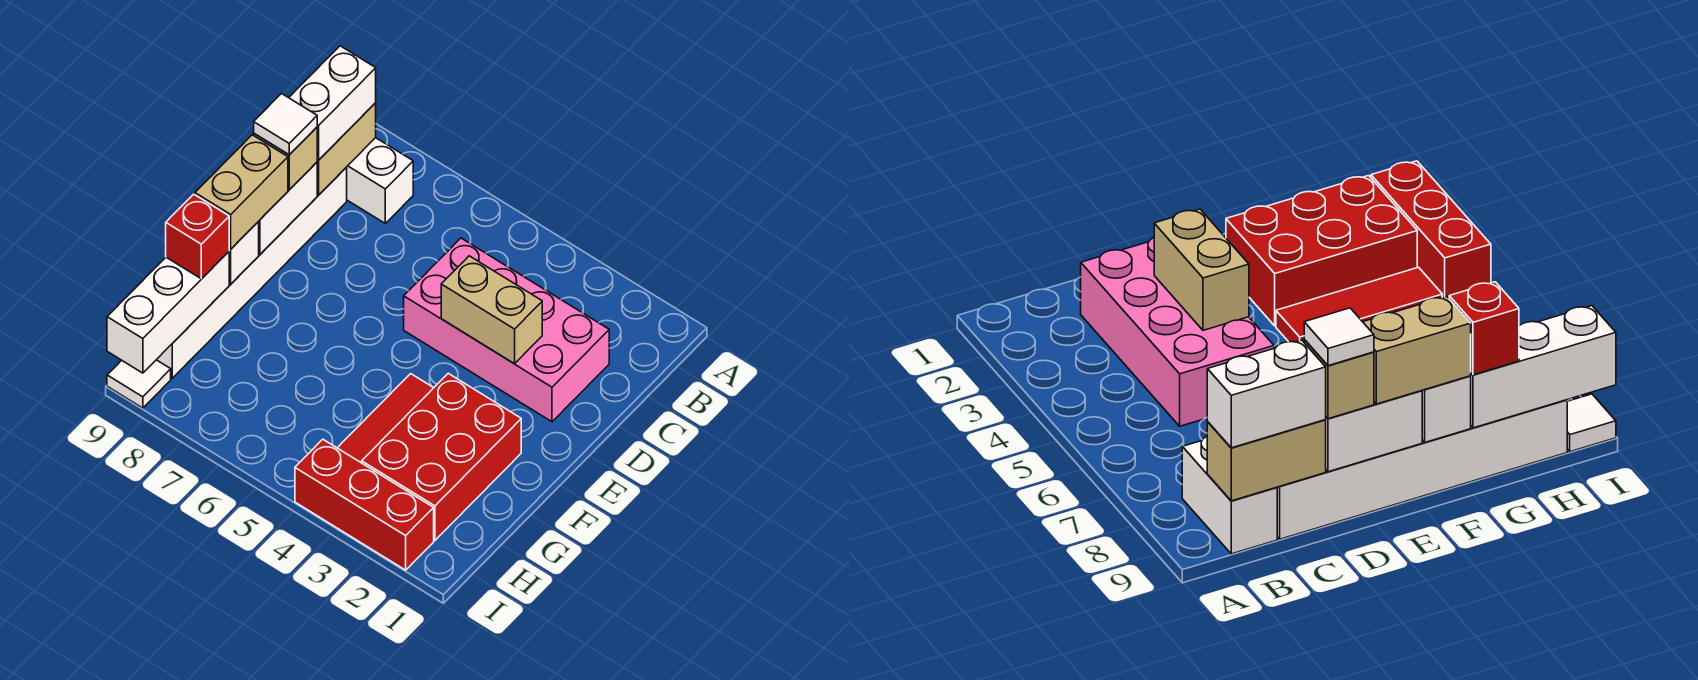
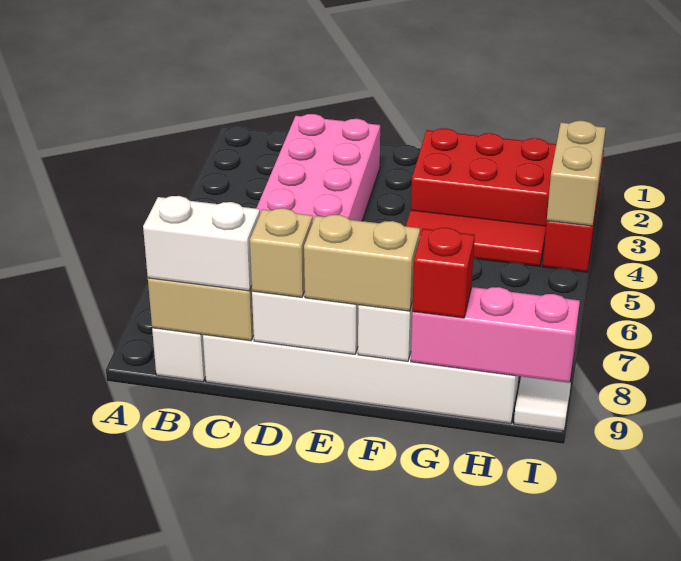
tan brick D3:D4 level 2 -> tan brick I3:I4 level 2
white tile D9 level 4 -> none
white brick G9:I9 level 2 -> pink brick G9:I9 level 2

